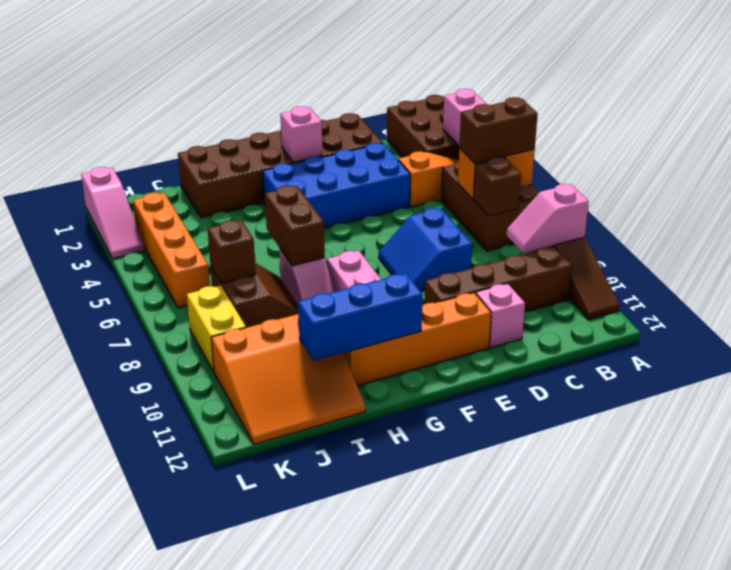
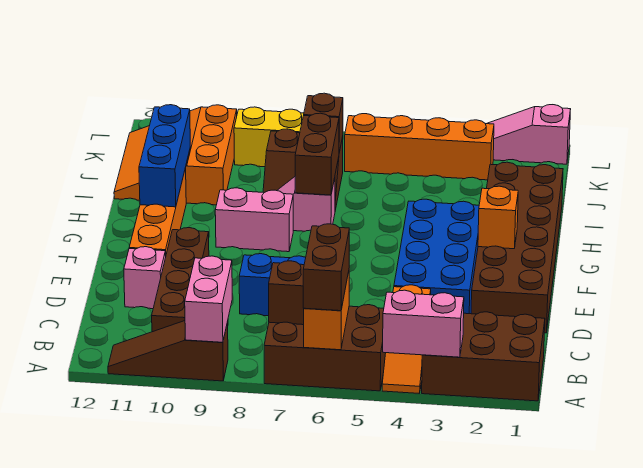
pink slope A9:B9 level 2 top A -> pink brick A9:B9 level 2
pink brick F2 level 2 -> orange brick F2 level 2
brown brick H6:H7 level 2 -> brown brick H7:I7 level 2

